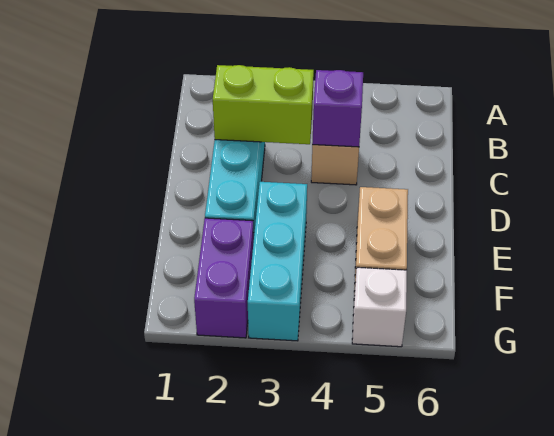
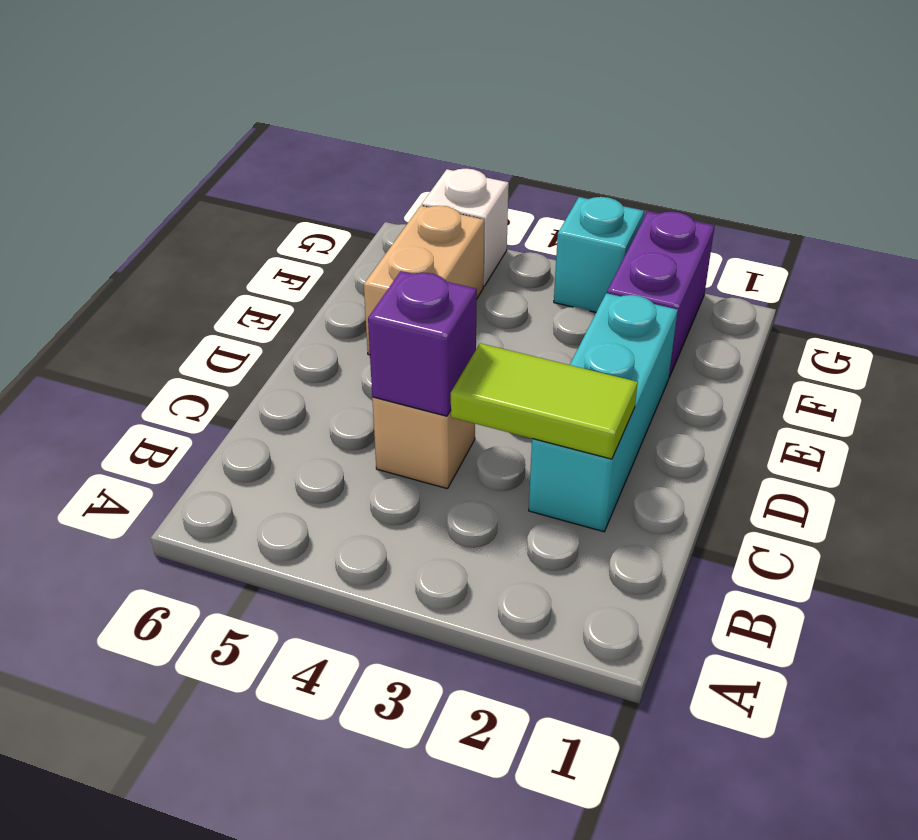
lime brick C2:C3 level 2 -> lime tile C2:C3 level 2
cyan brick E3:G3 level 1 -> cyan brick G3 level 1

